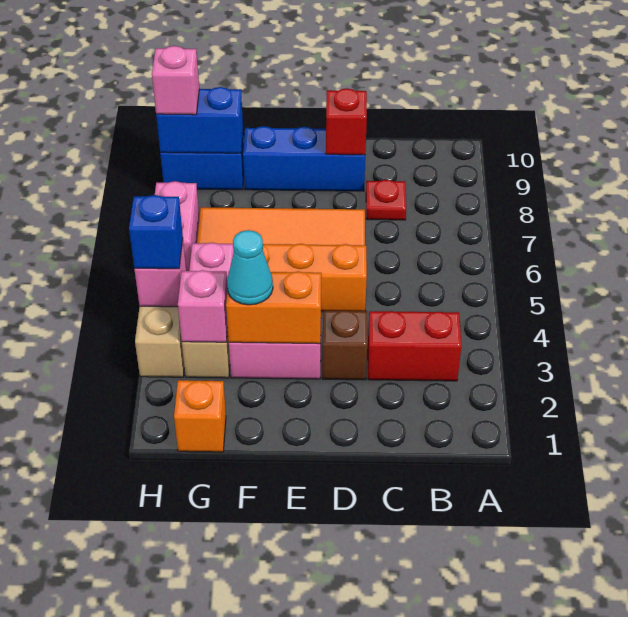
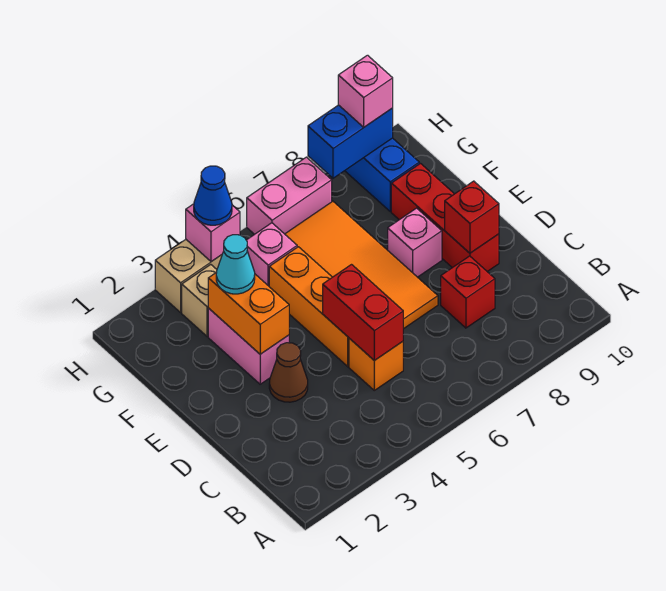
red brick B3:C3 level 1 -> red brick C5:D5 level 2
red plate C8 level 1 -> red brick C8 level 1
brown brick D3 level 1 -> brown cone D3 level 1
blue brick D9:F9 level 1 -> red brick D9:F9 level 1
orange brick G1 level 1 -> orange brick C5 level 1
pink brick G3 level 2 -> pink brick E8 level 1
blue brick G9:H9 level 2 -> blue brick H8:H9 level 2
blue brick H4 level 3 -> blue cone H4 level 3

